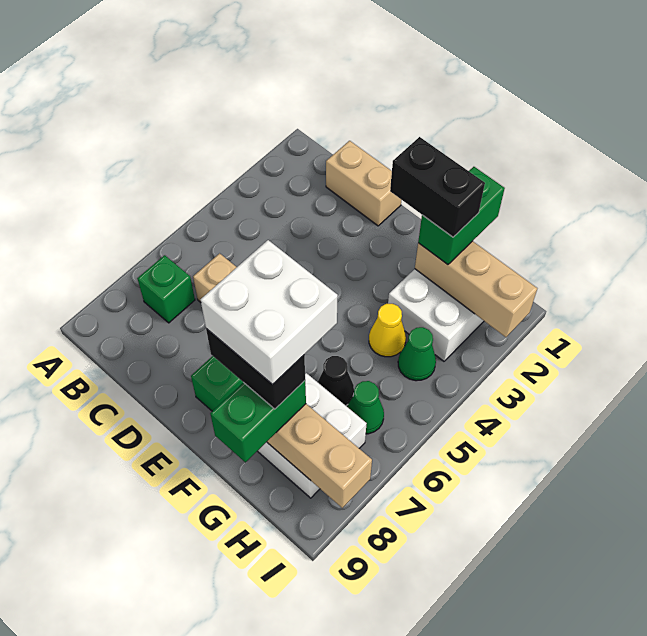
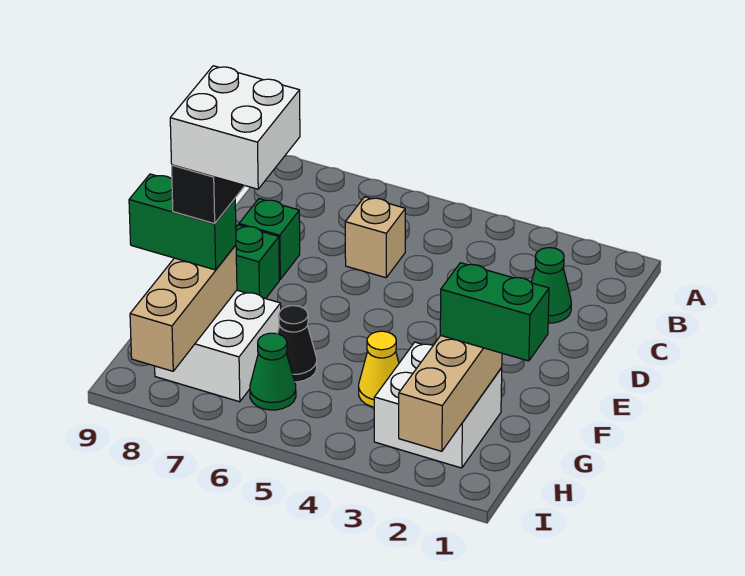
green brick B7 level 1 -> green brick D8 level 1
tan brick C1:D1 level 1 -> none
black brick F2:G2 level 4 -> none
green cone H4 level 1 -> green cone C2 level 1

